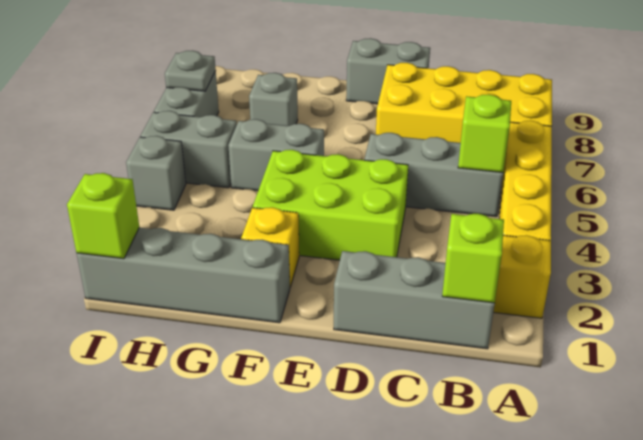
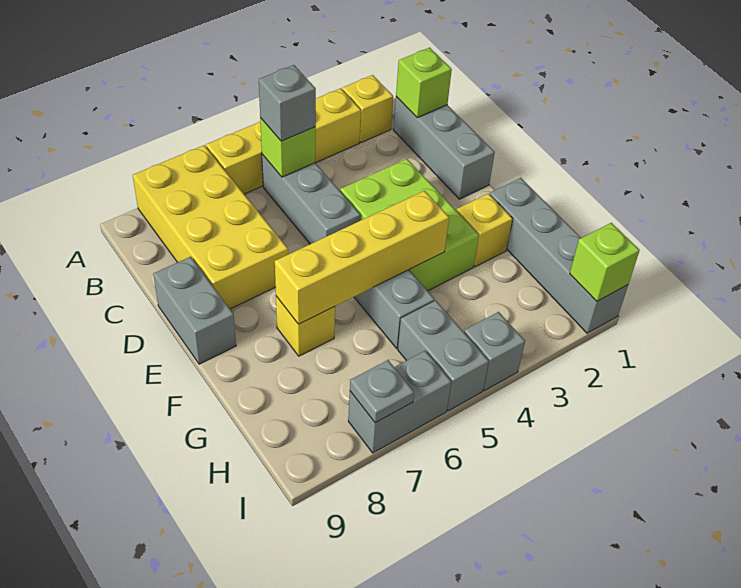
none -> yellow brick F4:F7 level 2
none -> yellow brick F7 level 1
grey brick G7 level 1 -> grey brick B5 level 3

